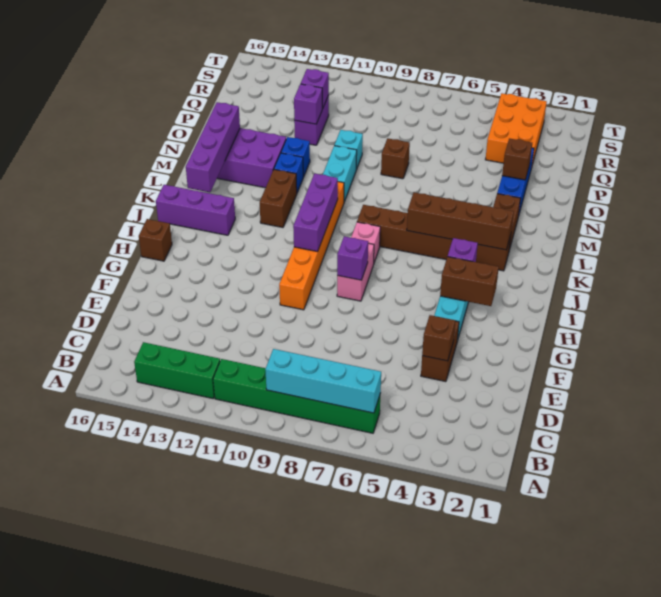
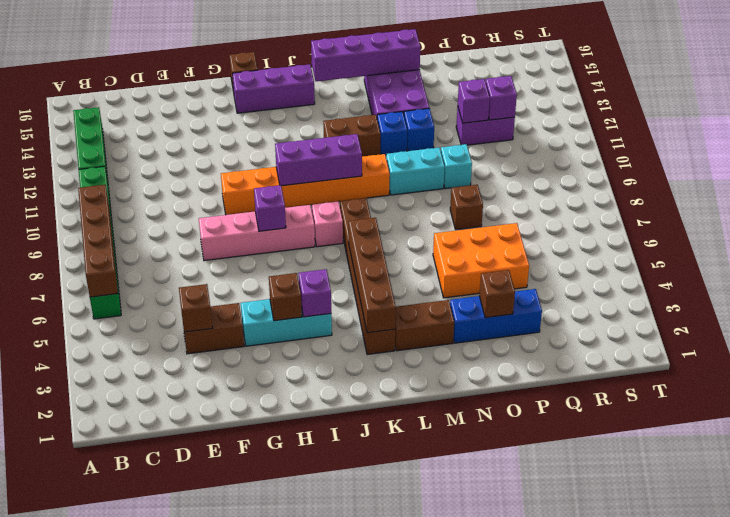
cyan brick B6:B9 level 2 -> brown brick B6:B9 level 2
brown brick H3:H4 level 2 -> brown brick H4 level 2
pink brick H8:I8 level 1 -> pink brick F8:I8 level 1
purple brick J14:J16 level 1 -> purple brick H15:J15 level 1
orange brick Q3:S4 level 1 -> orange brick N5:P6 level 1

